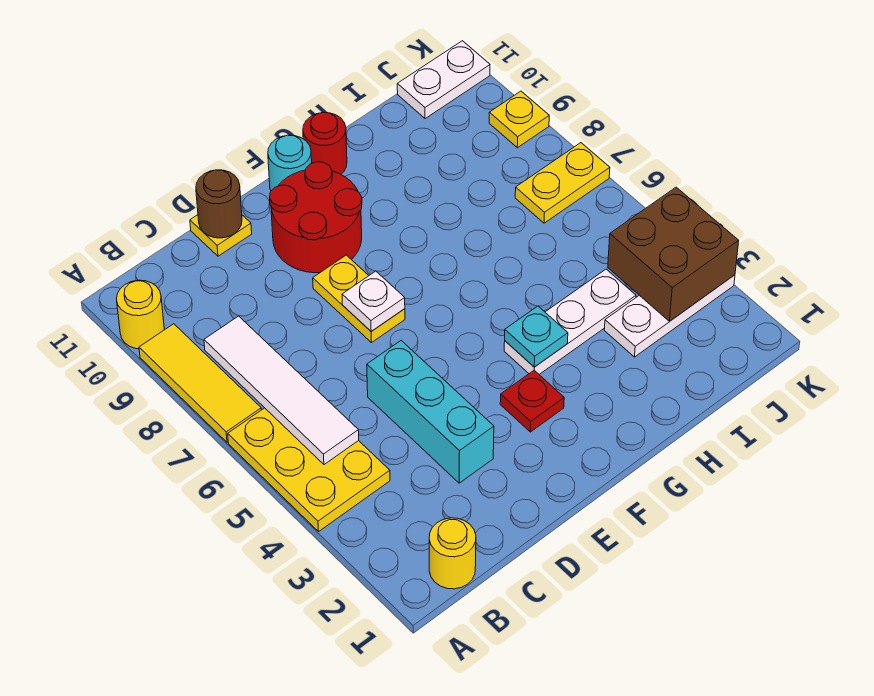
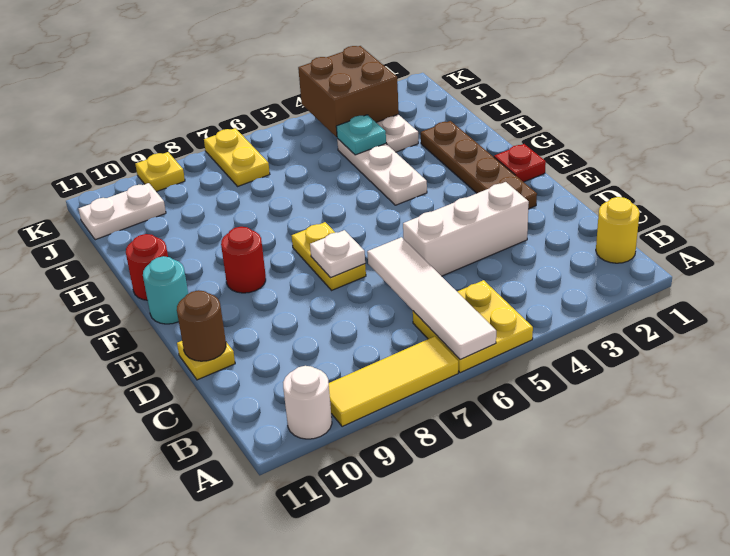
yellow plate A4:B6 level 1 -> yellow plate A5:B6 level 1
yellow round brick A10 level 1 -> white round brick A10 level 1
white tile B5:B8 level 2 -> white tile A6:D6 level 2
cyan brick D3:D5 level 1 -> white brick D3:D5 level 1
none -> brown plate E2:H2 level 1
yellow plate E7:E8 level 1 -> yellow plate E7:F7 level 1
red round brick E9:F10 level 1 -> red round brick F9 level 1
red plate F3 level 1 -> red plate F1 level 1
cyan plate G4 level 2 -> cyan plate I4 level 2
white plate J11:K11 level 1 -> white plate J10:J11 level 1

